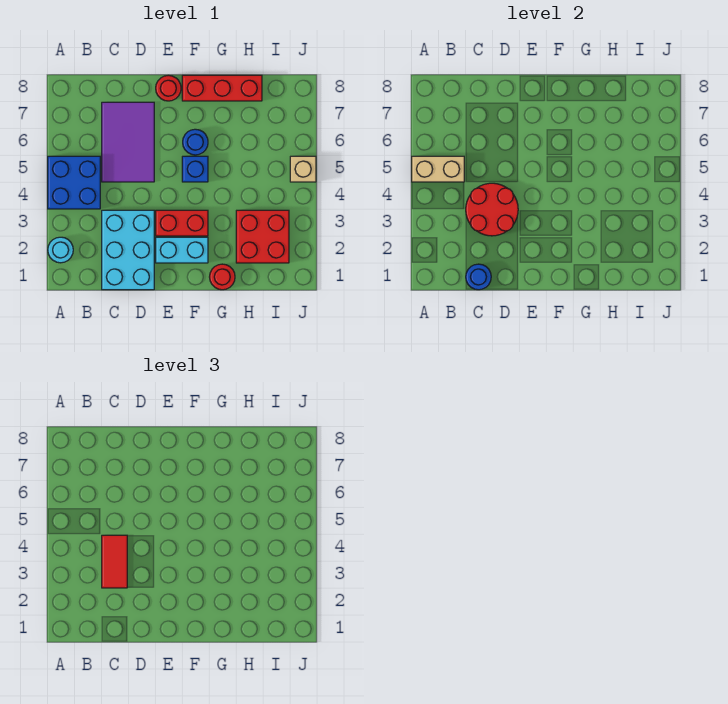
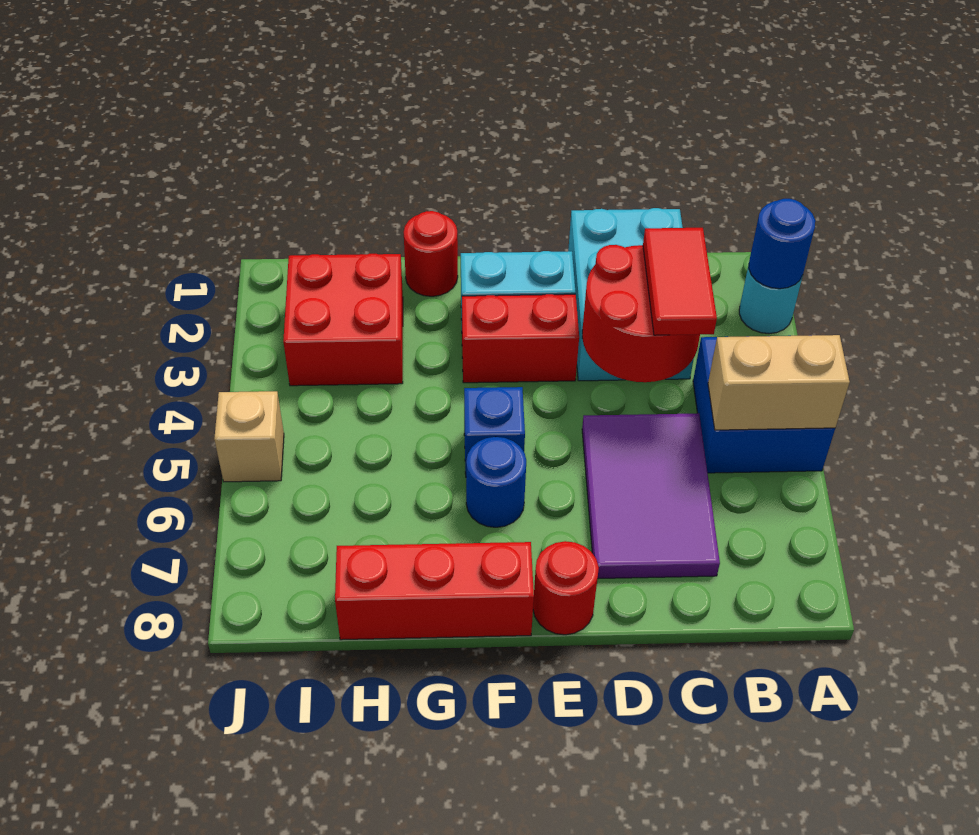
blue round brick C1 level 2 -> blue round brick A2 level 2

